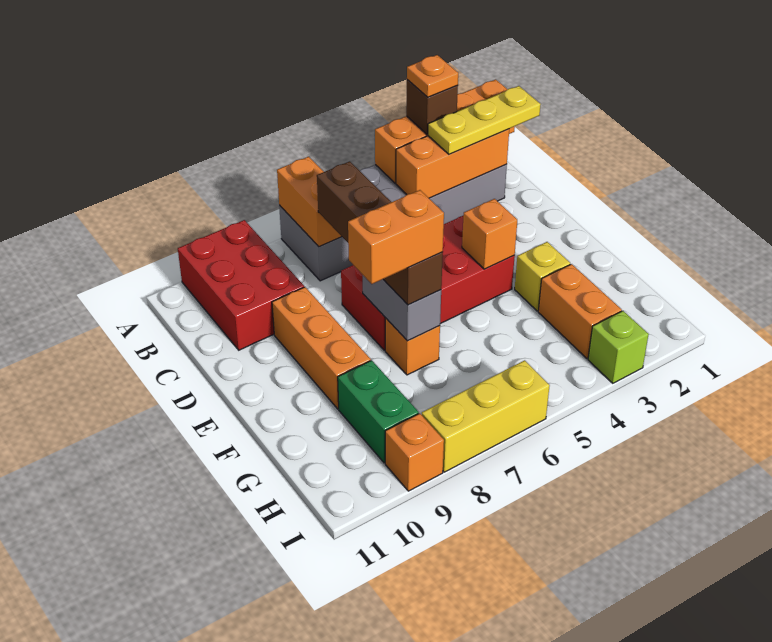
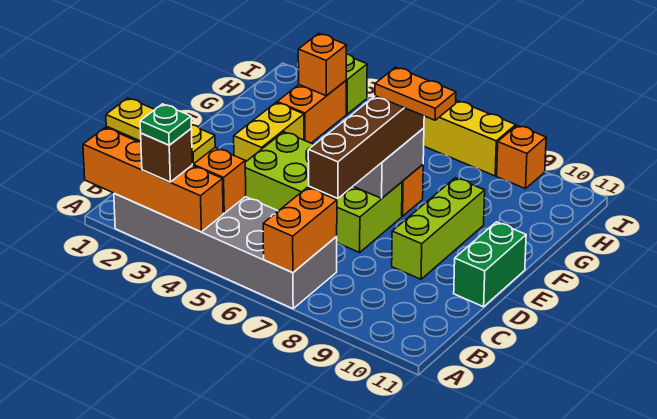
orange plate A3 level 4 -> green plate A3 level 4
red brick A9:C10 level 1 -> none
red brick D4:E7 level 1 -> lime brick D4:E7 level 1
orange brick D9:F9 level 1 -> lime brick D9:F9 level 1
orange brick E4 level 2 -> orange brick H3 level 2
yellow brick F3 level 1 -> yellow brick E3:F3 level 1
orange brick F7:F8 level 4 -> orange plate F7:F8 level 4
green brick G9:H9 level 1 -> green brick D11:E11 level 1

